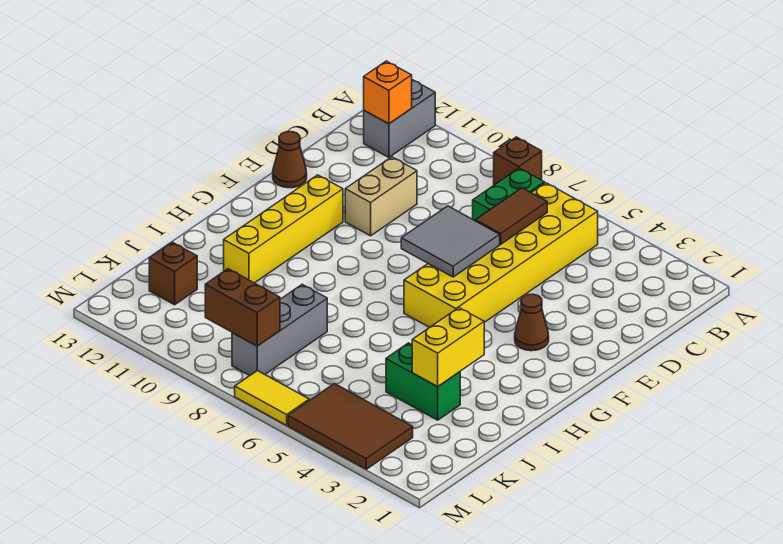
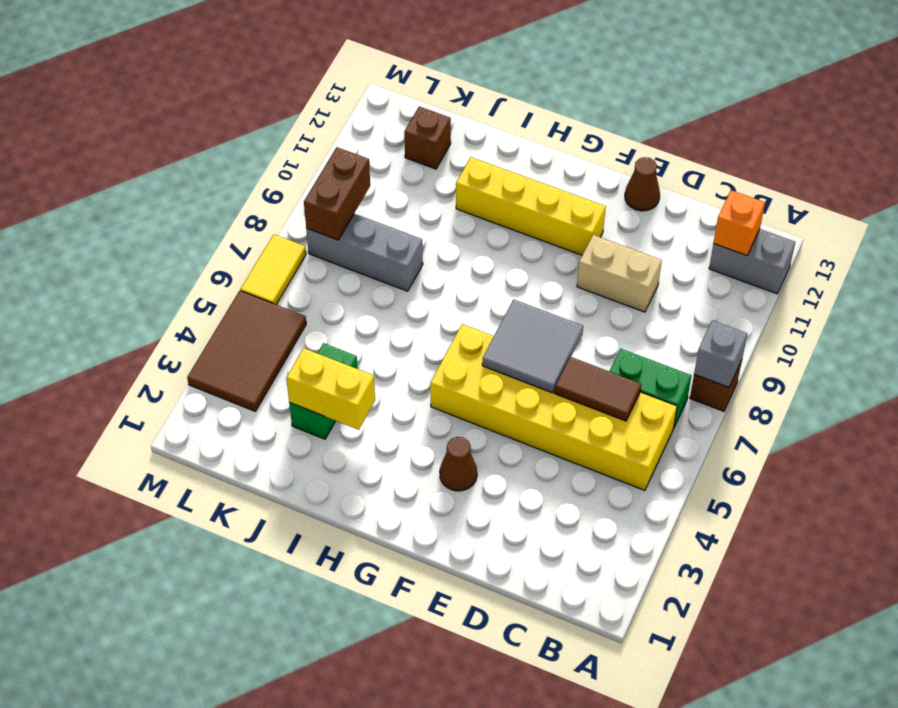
none -> grey brick A8 level 2

